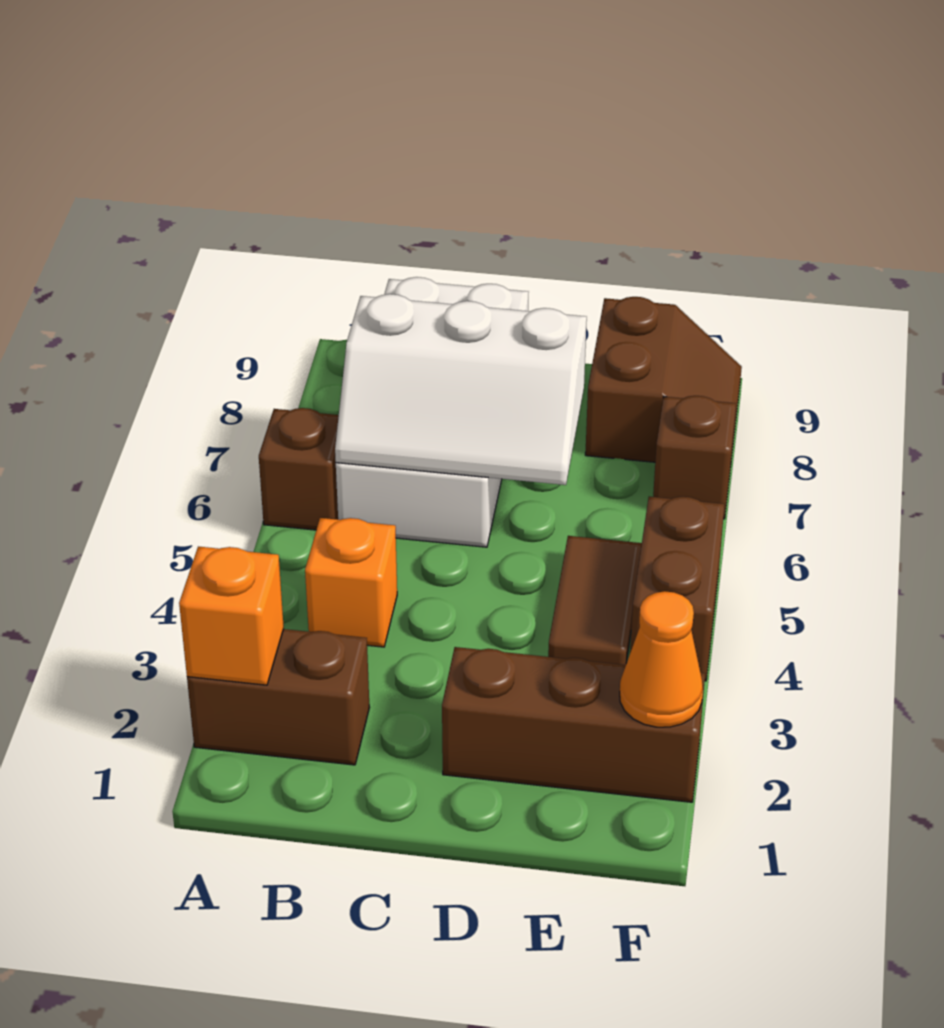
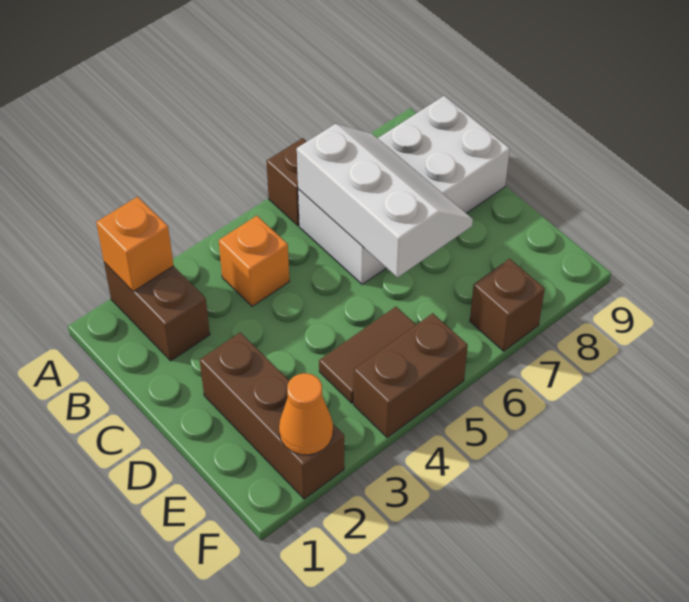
white slope B6:D7 level 2 top 7 -> white slope B6:D7 level 2 top 6
brown slope E8:F9 level 1 top E -> none

